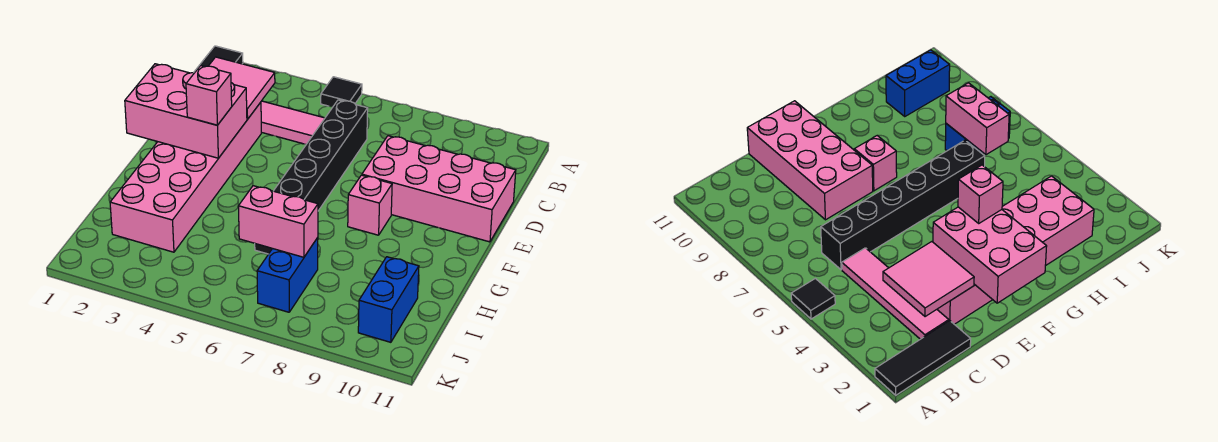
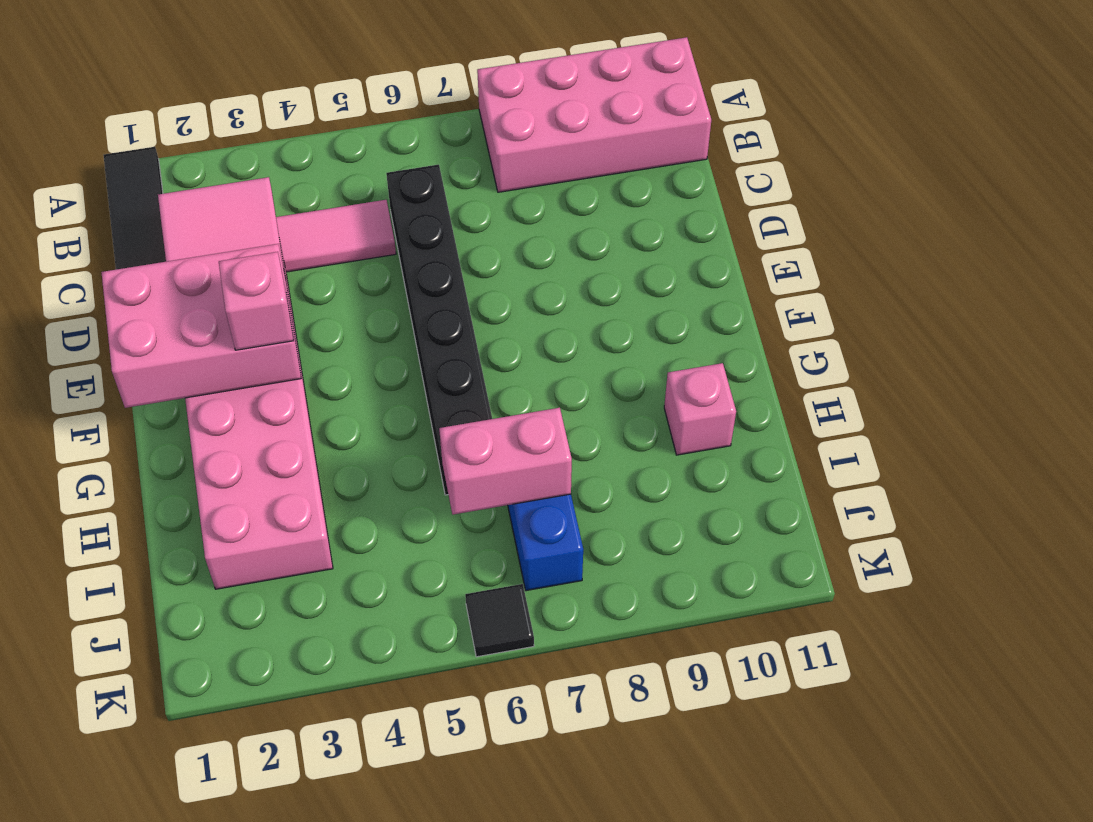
black tile A5 level 1 -> black tile K6 level 1
pink brick D8:E11 level 1 -> pink brick A8:B11 level 1
pink brick F8 level 1 -> pink brick H10 level 1
blue brick I10:J10 level 1 -> none

